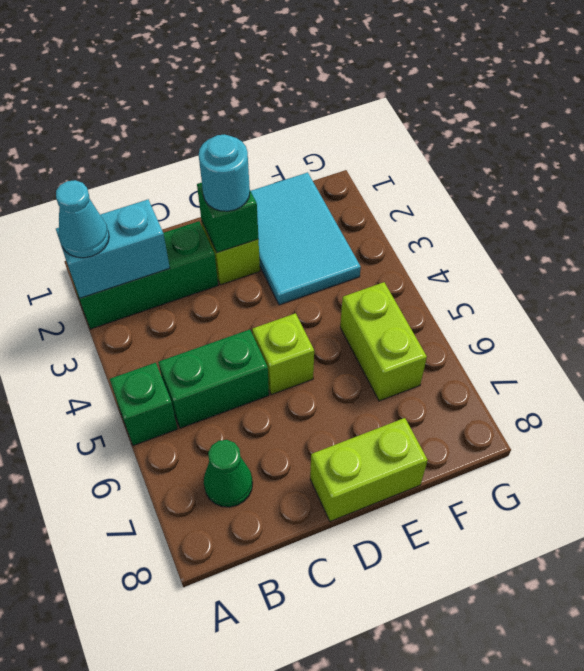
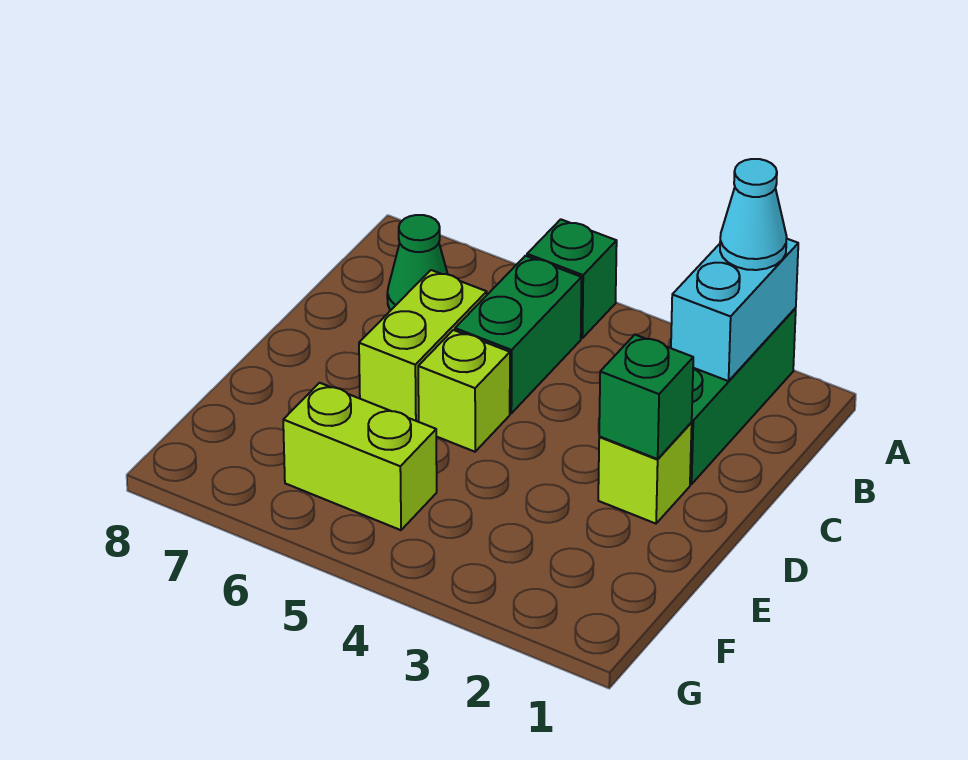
cyan round brick D2 level 3 -> none
lime brick D8:E8 level 1 -> lime brick C6:D6 level 1
cyan tile E1:F3 level 1 -> none

